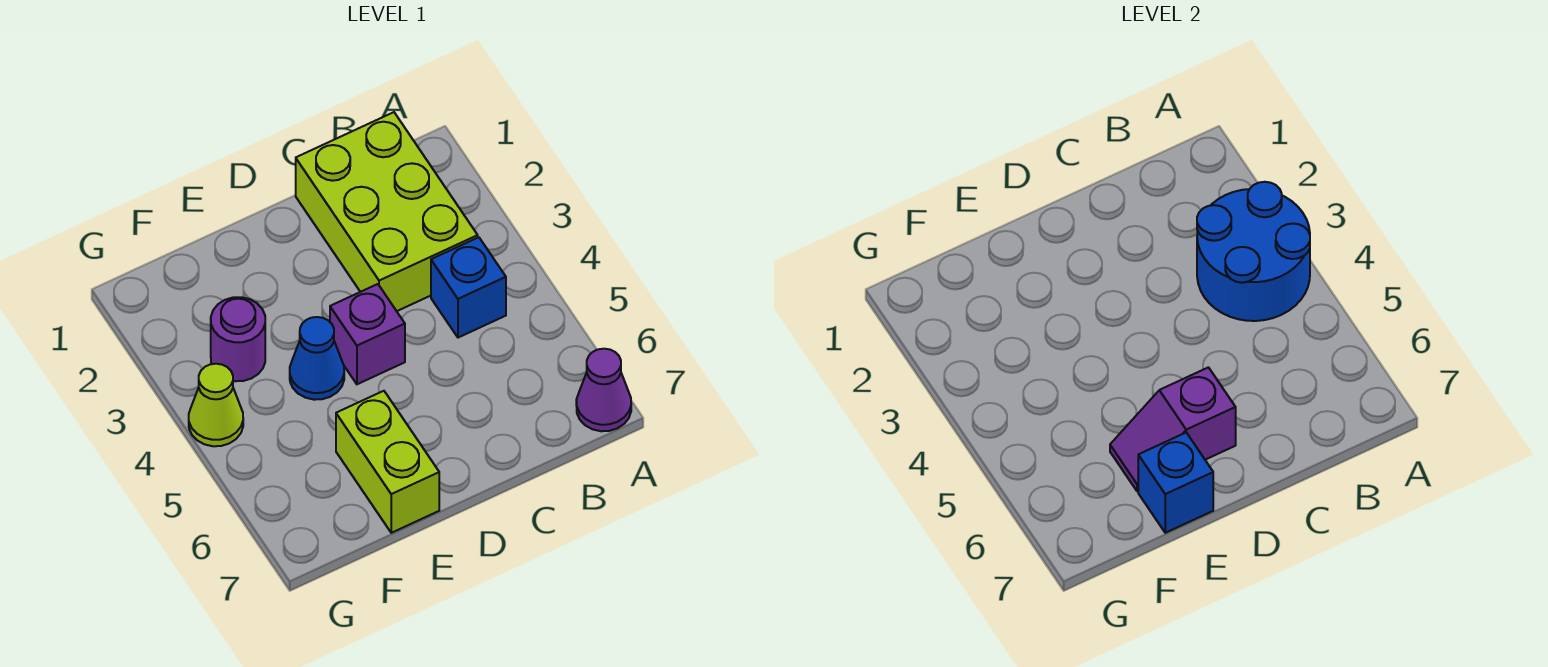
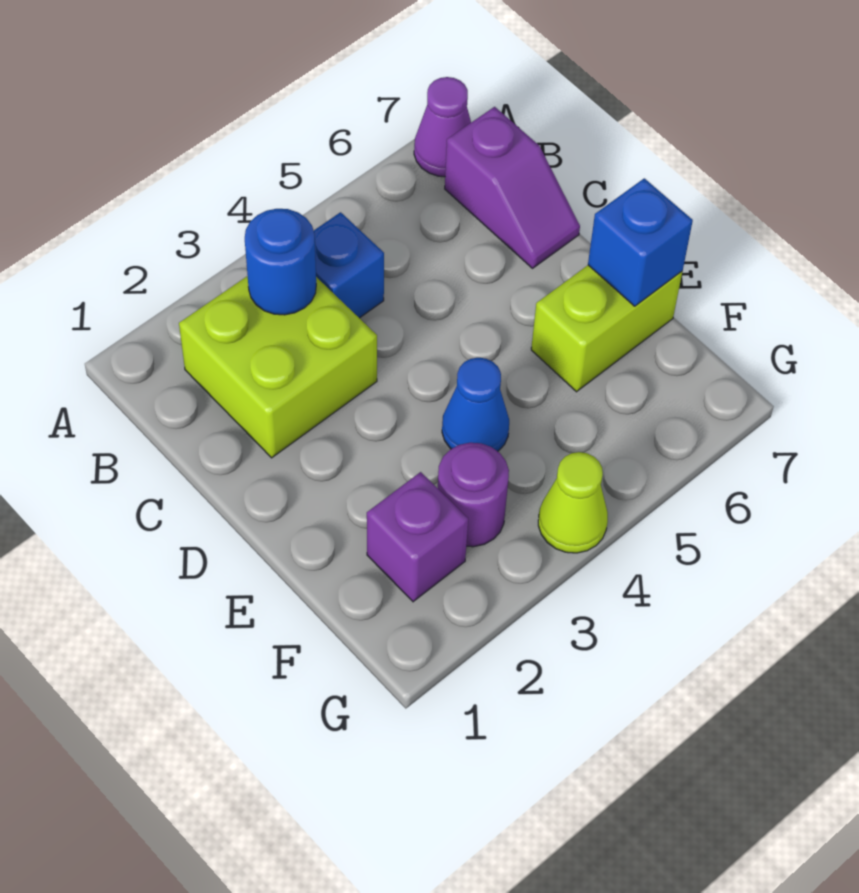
blue round brick A3:B4 level 2 -> blue round brick B3 level 2
lime brick B1:C3 level 1 -> lime brick B2:C3 level 1
purple brick D4 level 1 -> purple brick F2 level 1
purple slope D6:E6 level 2 top D -> purple slope B7:C7 level 1 top B

